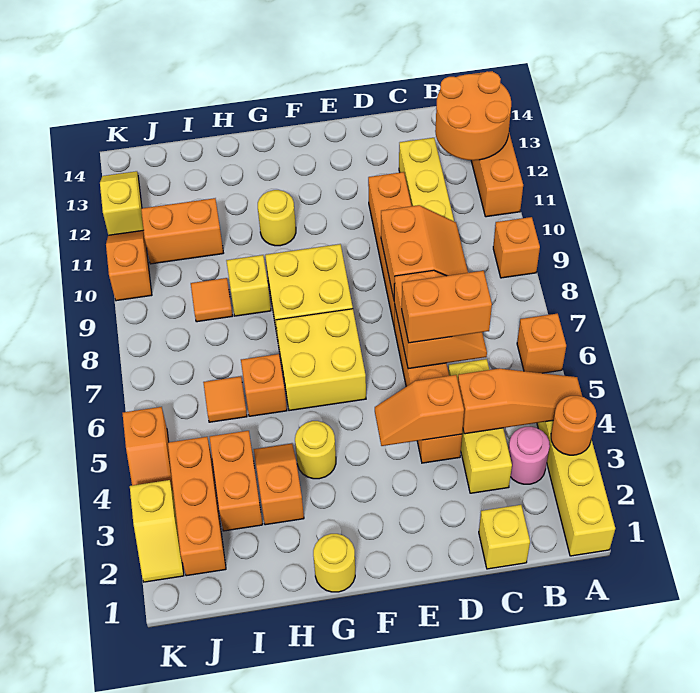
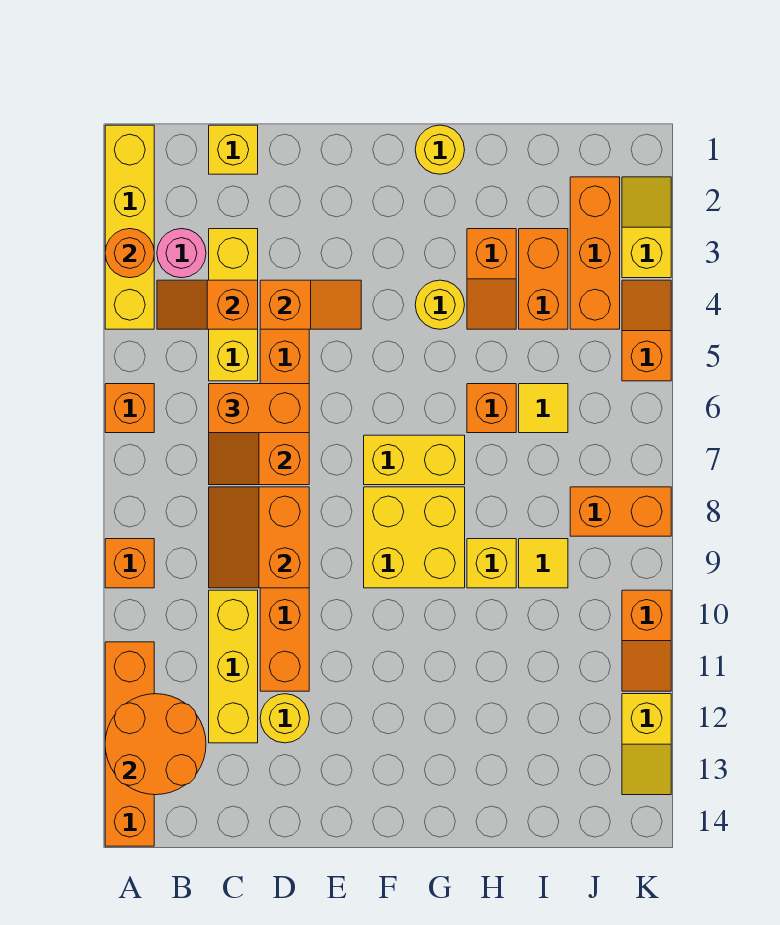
orange slope A4:C4 level 2 top C -> orange slope B4:C4 level 2 top C
yellow brick F6:G7 level 1 -> yellow brick F7:G7 level 1
yellow round brick G11 level 1 -> yellow round brick D12 level 1
orange tile I6 level 1 -> yellow tile I6 level 1
orange tile I9 level 1 -> yellow tile I9 level 1
orange brick I11:J11 level 1 -> orange brick J8:K8 level 1

